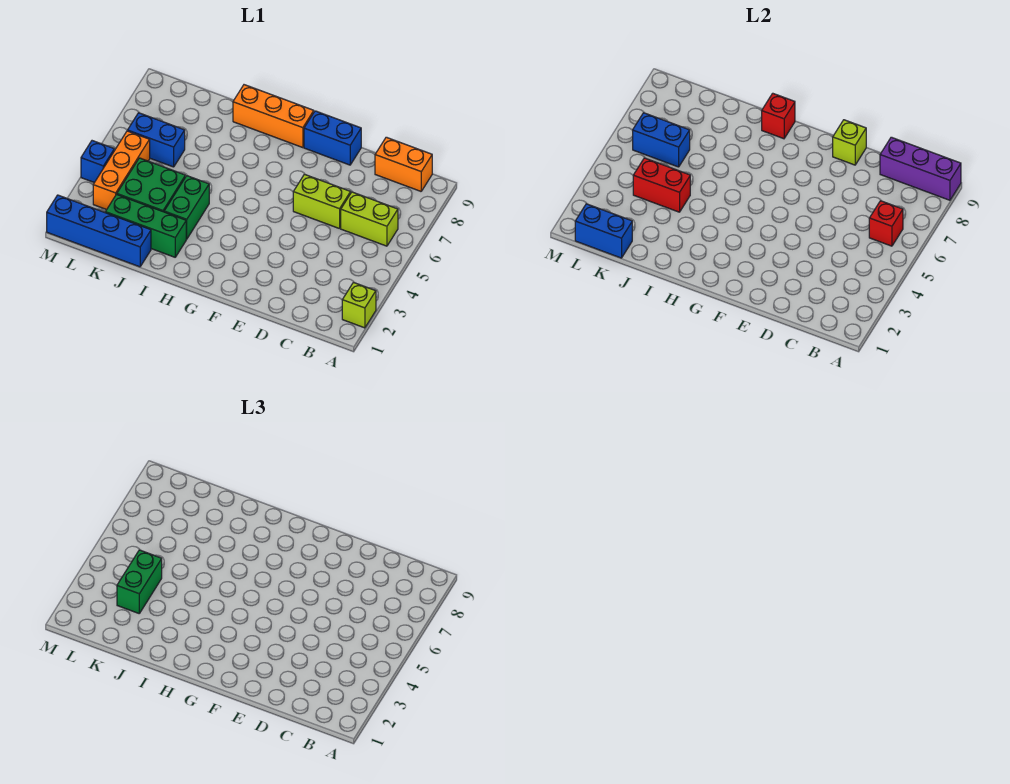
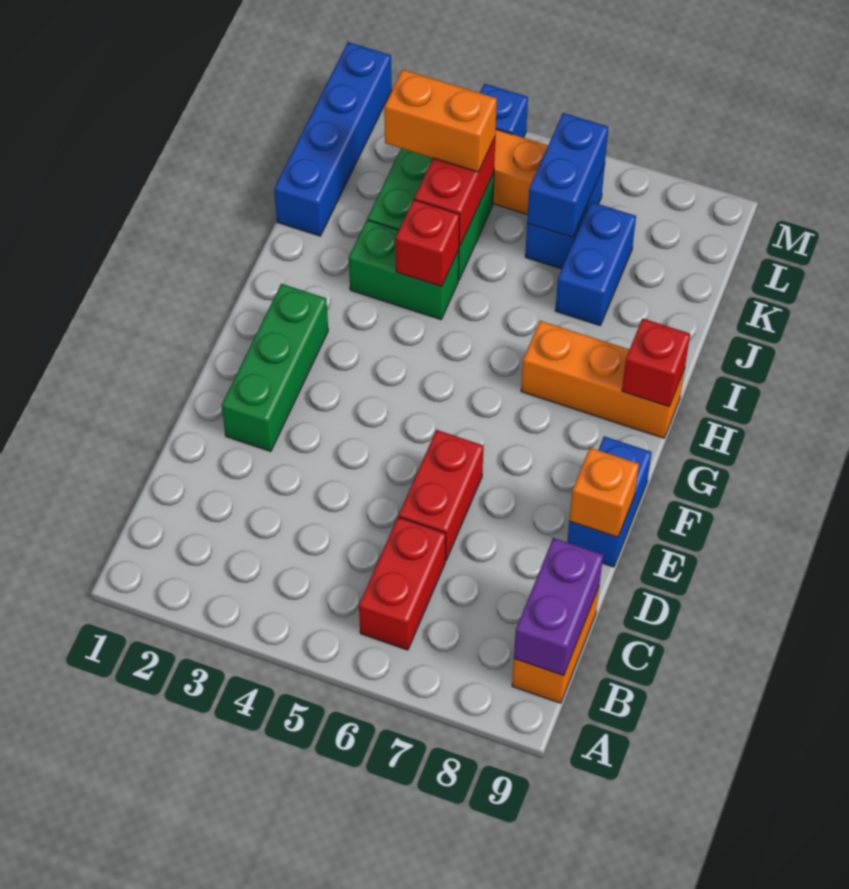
lime brick A2 level 1 -> none
purple brick A9:C9 level 2 -> purple brick B9:C9 level 2
lime brick B6:C6 level 1 -> red brick B6:C6 level 1
red brick B6 level 2 -> red brick I4 level 2
lime brick D6:E6 level 1 -> red brick D6:E6 level 1
lime brick E9 level 2 -> orange brick E9 level 2
orange brick G9:I9 level 1 -> orange brick H7:H9 level 1
green brick I2:K2 level 1 -> green brick E2:G2 level 1
blue brick K1:L1 level 2 -> blue brick J7:K7 level 1
green brick K3:K4 level 3 -> orange brick K3:K4 level 3

